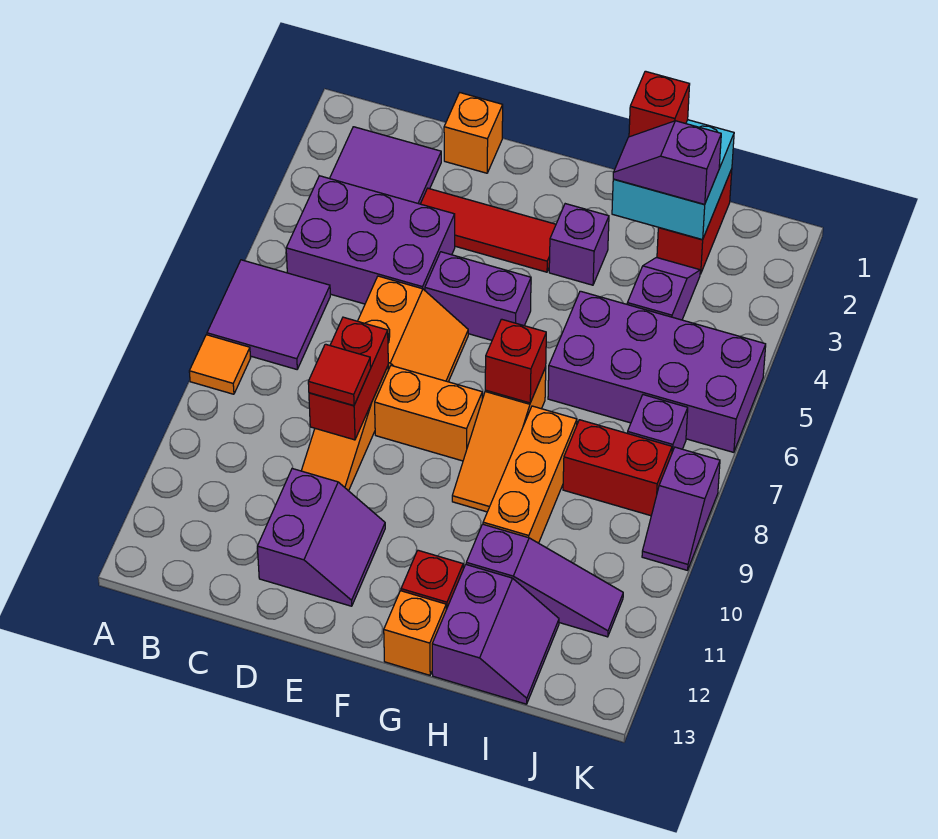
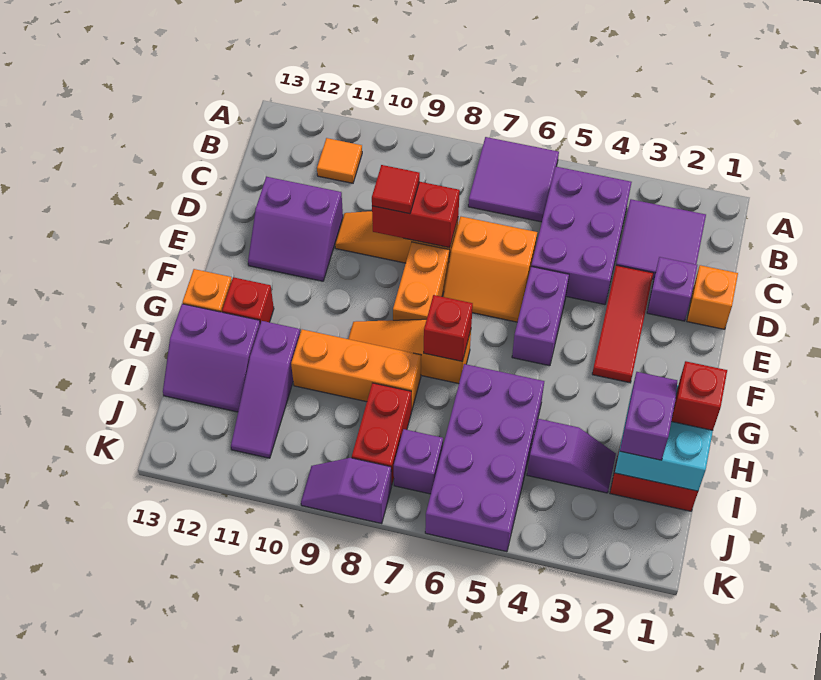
orange tile A8 level 1 -> orange tile B11 level 1
purple brick G3 level 1 -> purple brick D2 level 1

